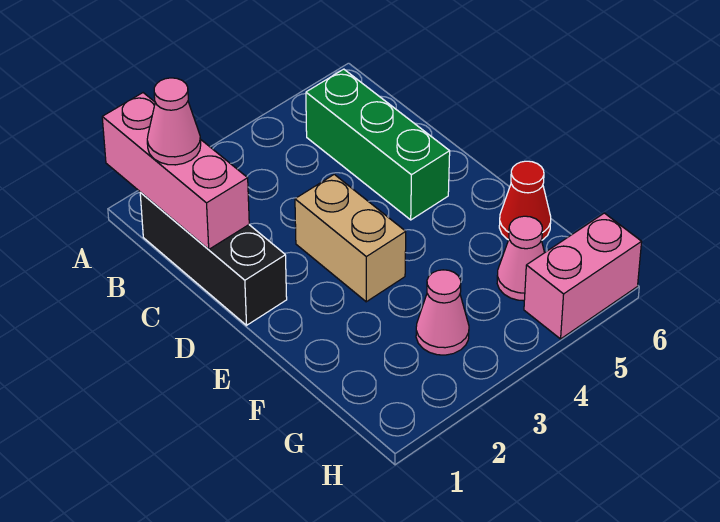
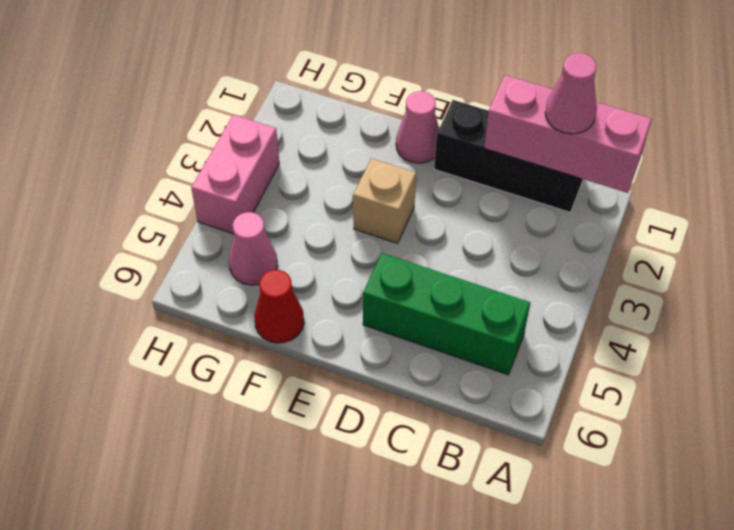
tan brick D3:E3 level 1 -> tan brick E3 level 1
pink cone G3 level 1 -> pink cone E1 level 1
pink brick H5:H6 level 1 -> pink brick H3:H4 level 1

